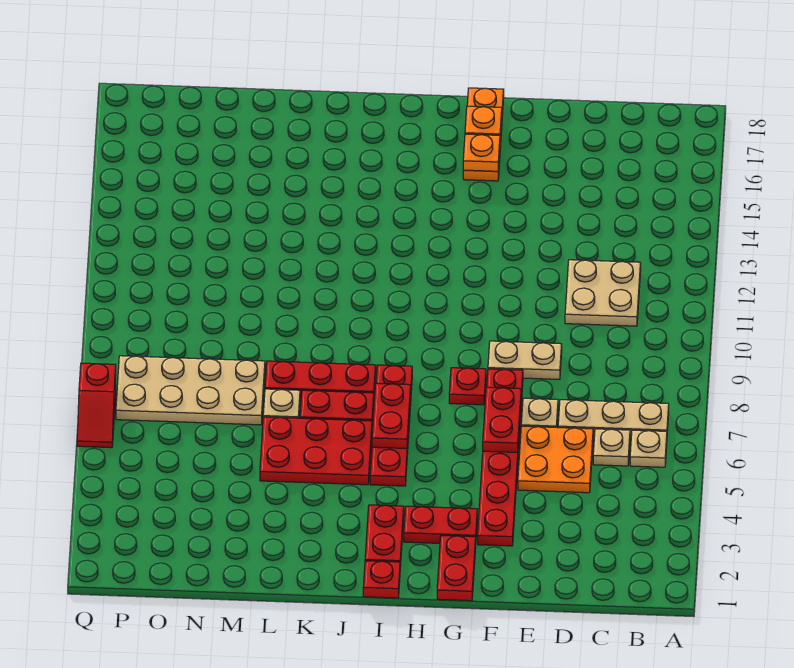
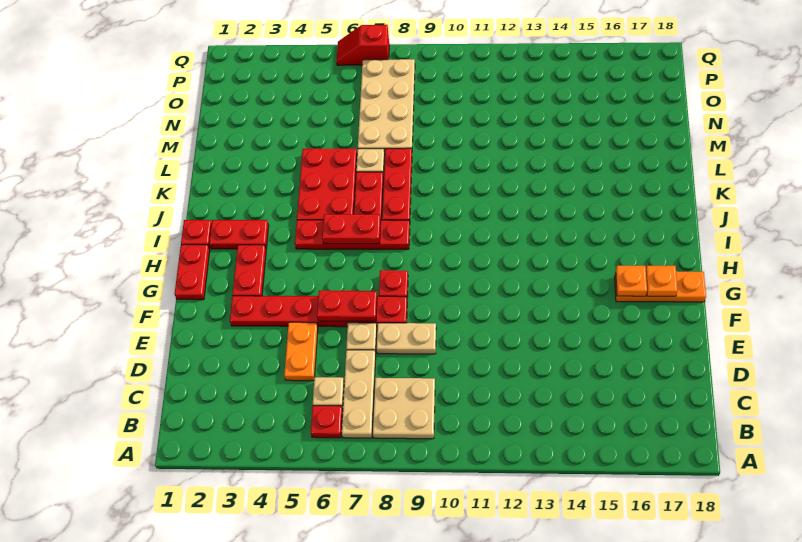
tan plate B6 level 1 -> red plate B6 level 1
tan plate C11:D12 level 1 -> tan plate B8:C9 level 1
orange plate D5:E6 level 1 -> orange plate D5:E5 level 1
tan plate E9:F9 level 1 -> tan plate E8:E9 level 1
red plate G1:G2 level 1 -> red plate G1:H1 level 1

